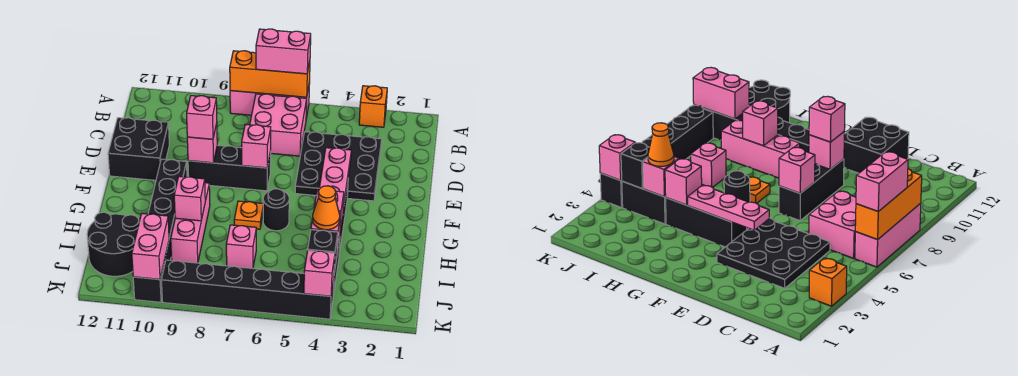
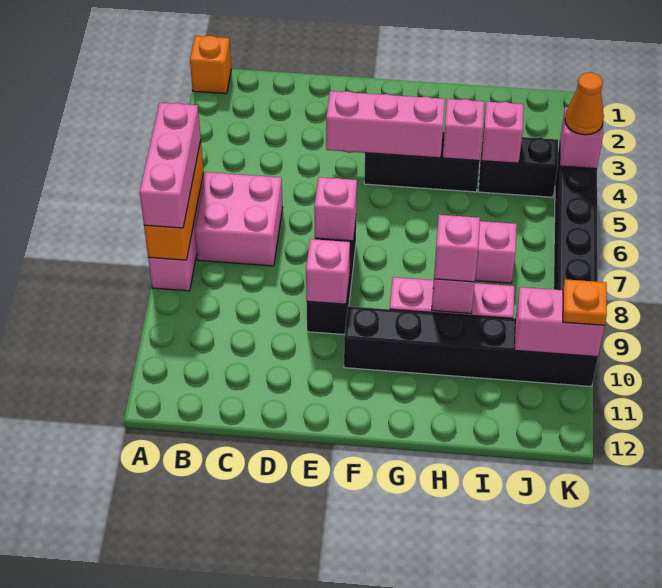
orange brick A3 level 1 -> orange brick A1 level 1
pink brick A6:A7 level 3 -> pink brick A6:A8 level 3
black plate C3:E5 level 1 -> none
black brick D11:E12 level 1 -> none
pink plate E4:G4 level 2 -> pink brick E4:G4 level 2
pink brick E9 level 3 -> pink brick H9 level 3
black round brick G6 level 1 -> none
orange plate G7 level 1 -> orange plate K10 level 3
orange cone I4 level 3 -> orange cone K4 level 3
black round brick I11:J12 level 1 -> none
black brick J4 level 2 -> none

